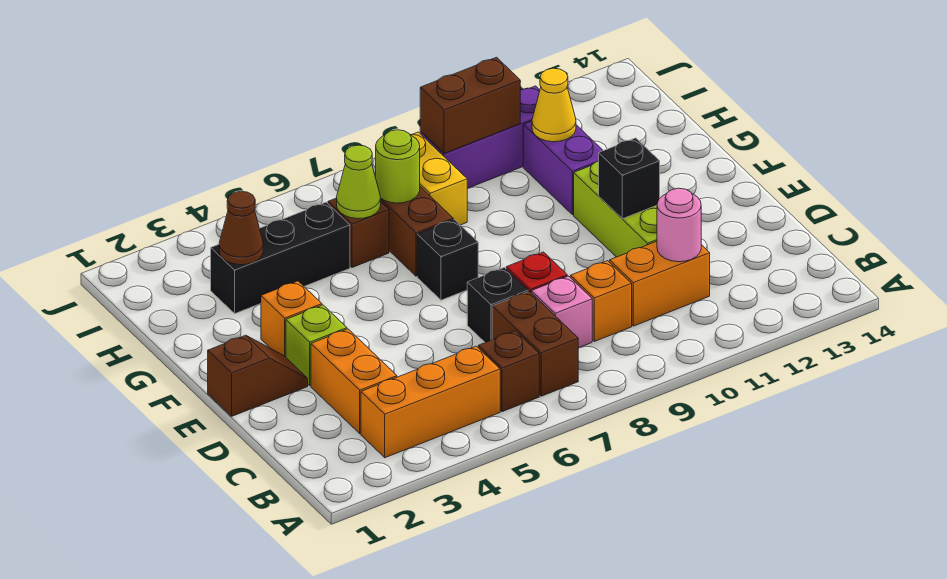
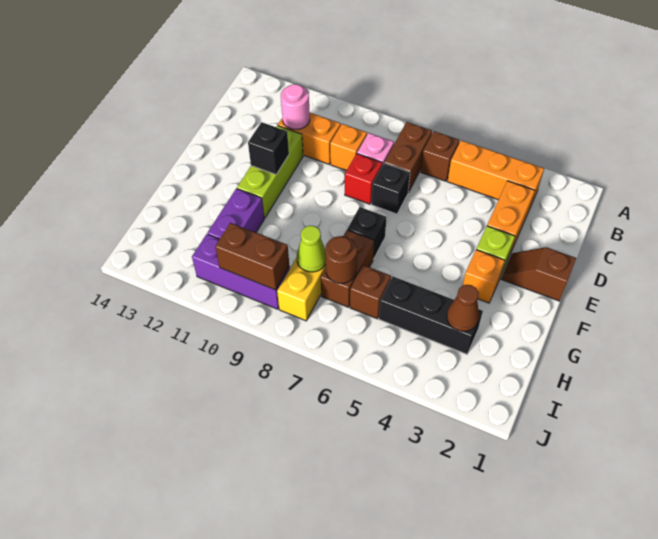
lime cone H6 level 2 -> lime cone H8 level 2
lime round brick H7 level 2 -> brown round brick H7 level 2
yellow cone H11 level 2 -> none

